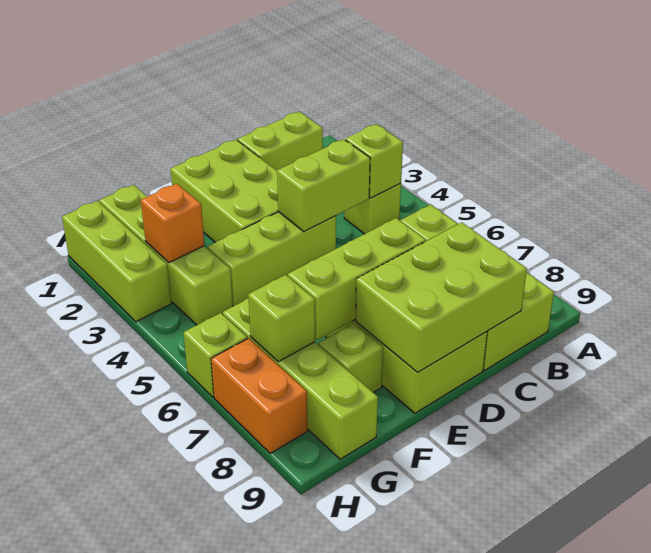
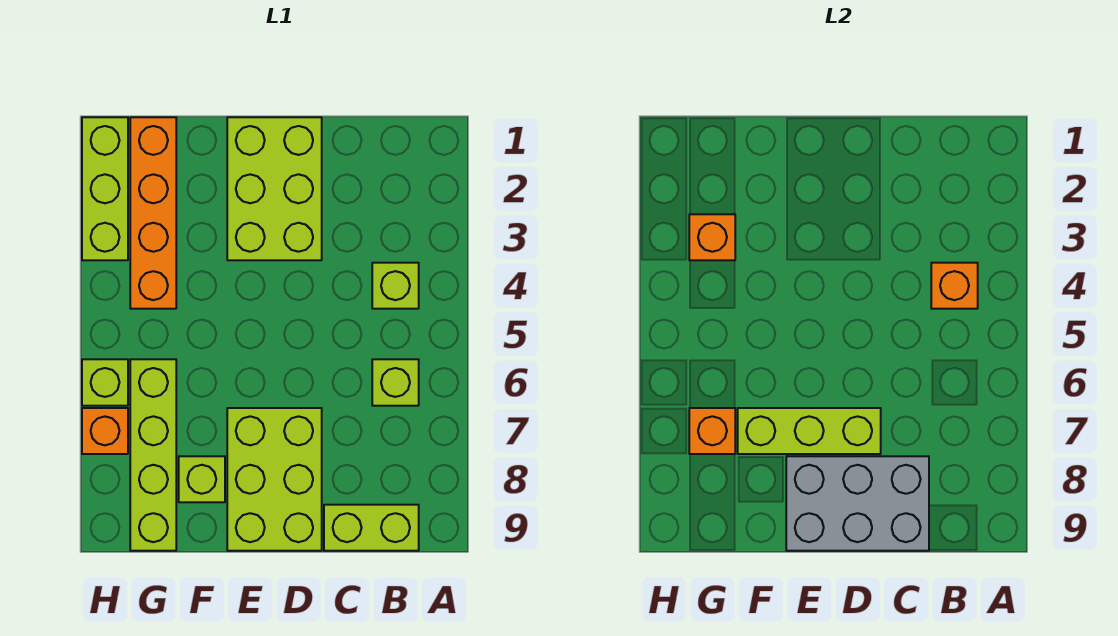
lime brick B1:C1 level 1 -> none
lime brick B4 level 2 -> orange brick B4 level 2
lime brick C4:D4 level 2 -> none
lime brick C8:E9 level 2 -> grey brick C8:E9 level 2
lime brick D4:F4 level 1 -> none
lime brick G1:G4 level 1 -> orange brick G1:G4 level 1
lime brick G7 level 2 -> orange brick G7 level 2
orange brick H7:H8 level 1 -> orange brick H7 level 1

